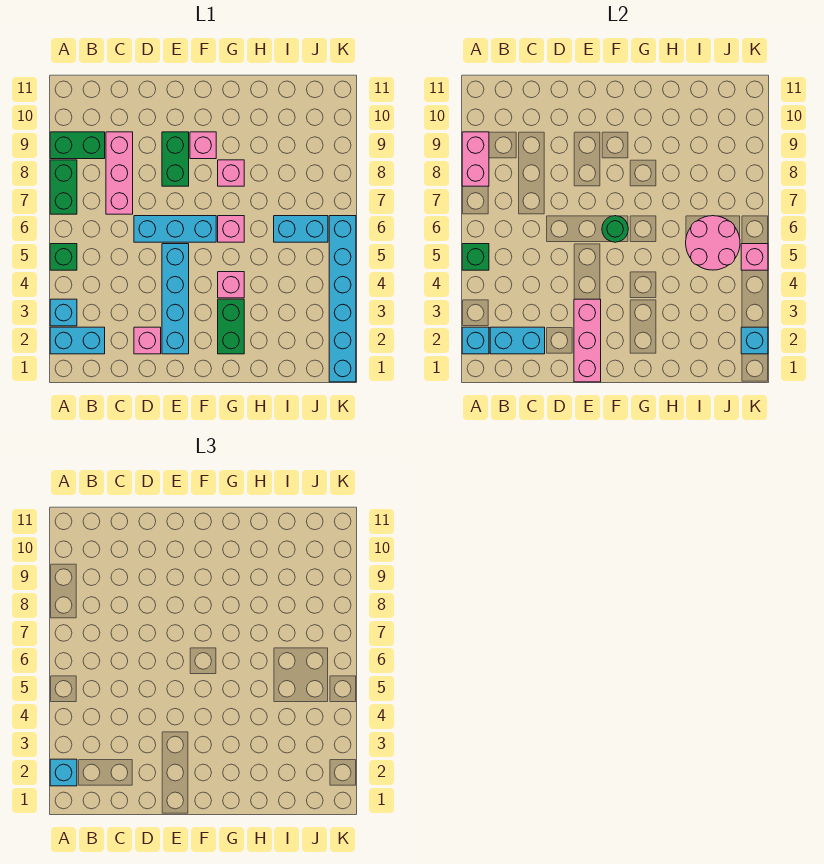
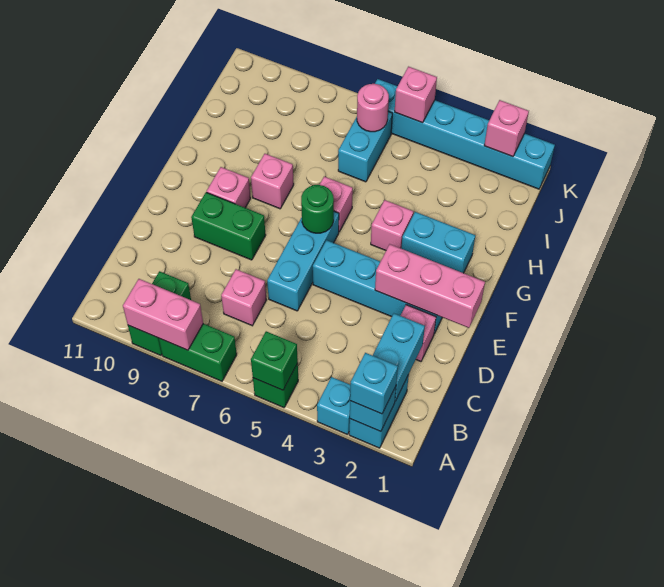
pink brick C7:C9 level 1 -> pink brick C7 level 1
green brick G2:G3 level 1 -> cyan brick G2:G3 level 1
pink round brick I5:J6 level 2 -> pink round brick J6 level 2
cyan brick K2 level 2 -> pink brick K2 level 2

